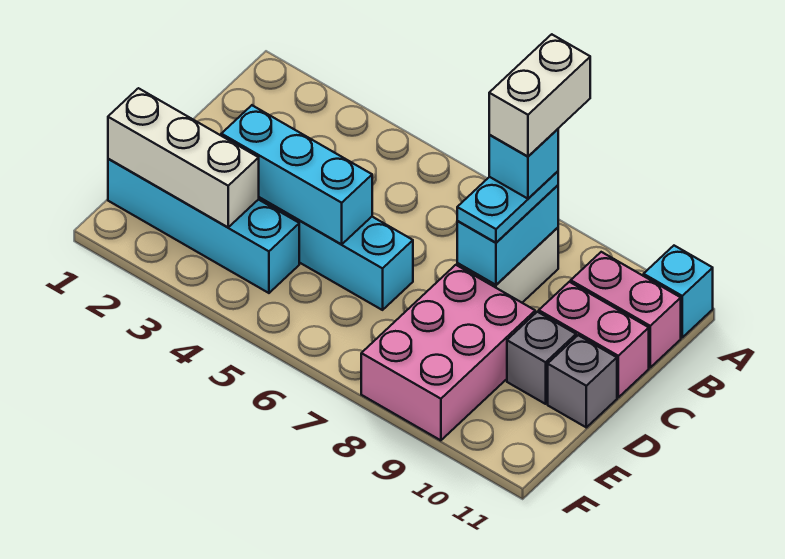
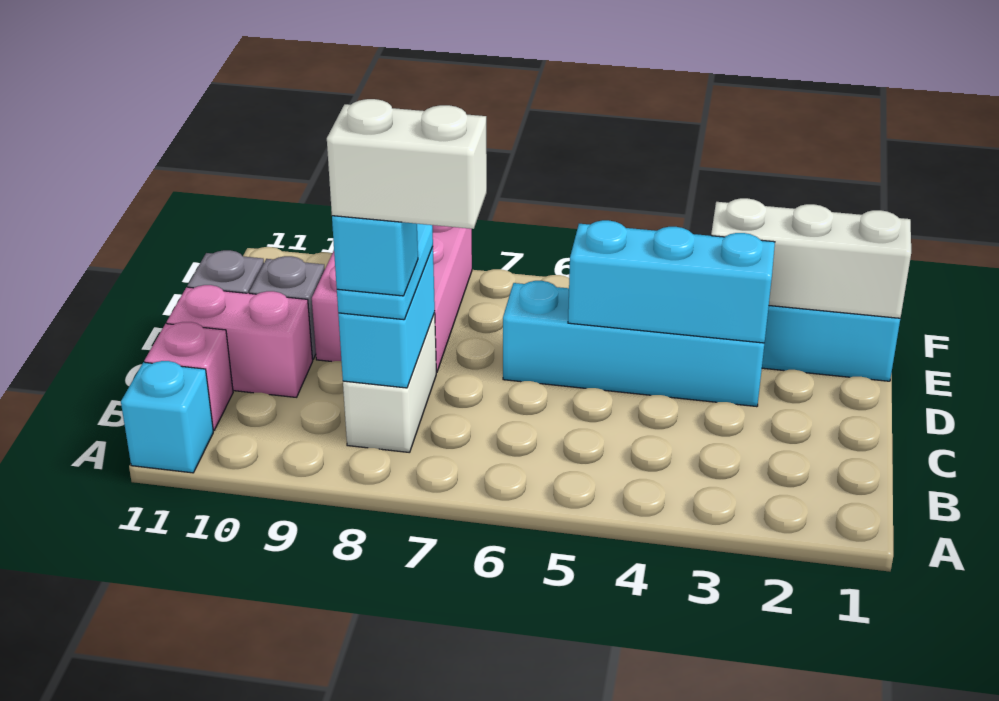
white brick A8:B8 level 5 -> white brick B7:B8 level 5
pink brick B10:B11 level 1 -> pink brick B11 level 1

